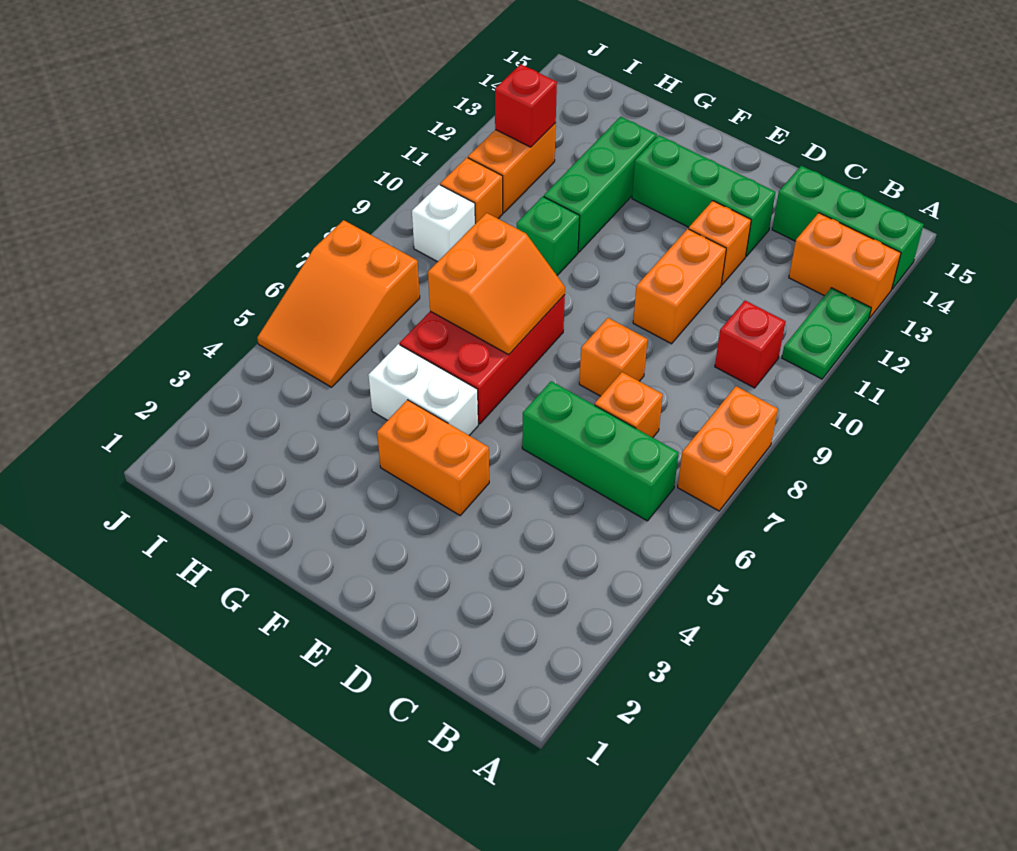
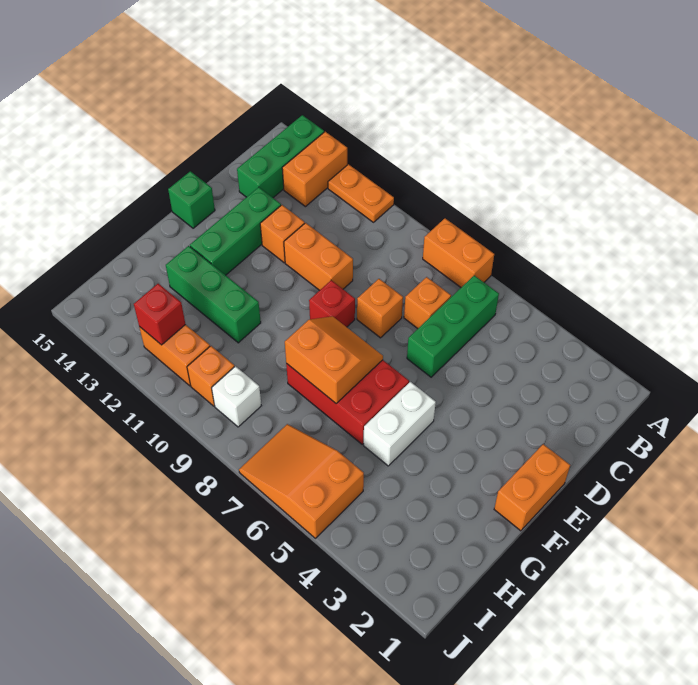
green plate A11:A12 level 1 -> orange plate A11:A12 level 1
red brick B10 level 1 -> red brick E9 level 1
orange brick E4:F4 level 1 -> orange brick E1:F1 level 1
green brick G10 level 1 -> green brick E15 level 1
orange slope I5:J7 level 1 top 7 -> orange slope I5:J7 level 1 top 5

